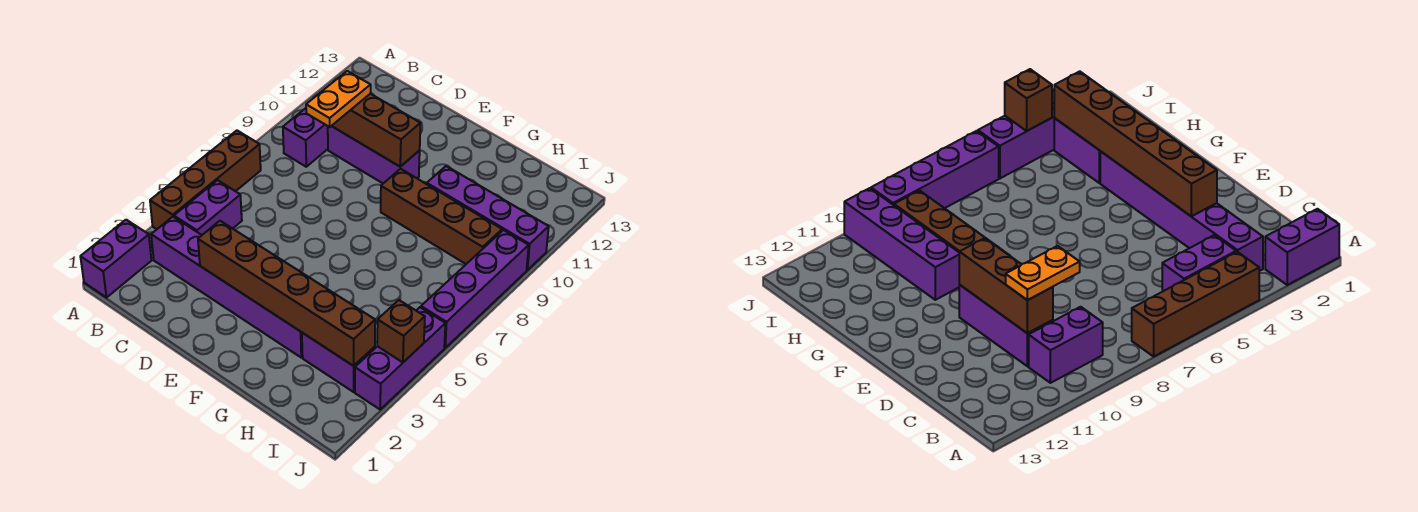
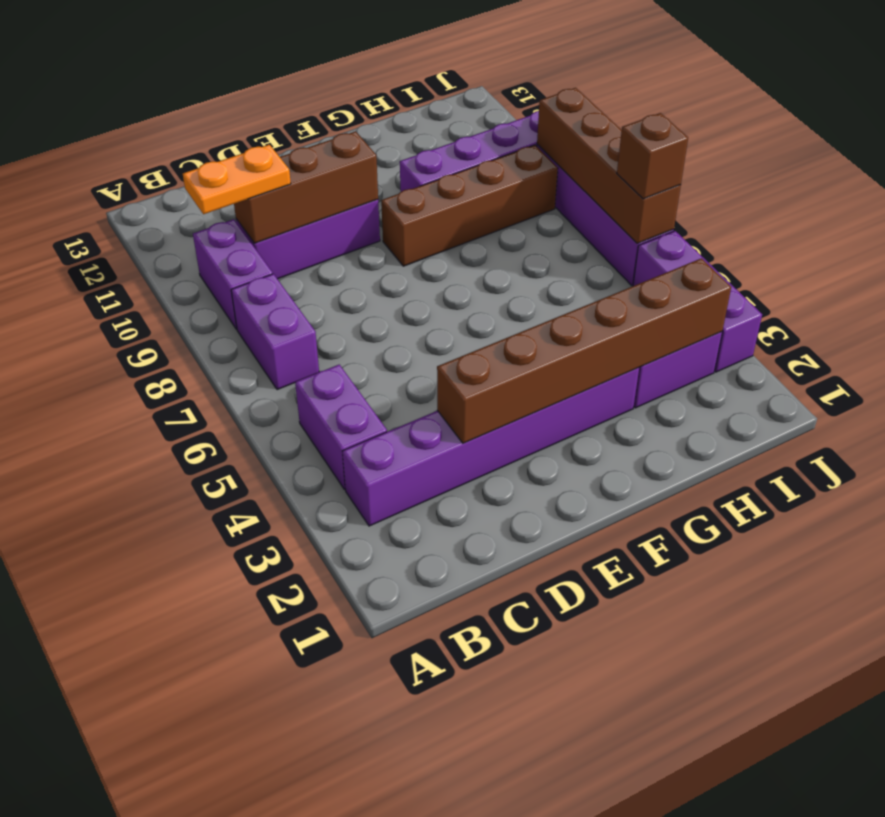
purple brick A1:A2 level 1 -> purple brick B7:B8 level 1
brown brick A4:A7 level 1 -> brown brick J6:J9 level 2
orange plate C9:C10 level 3 -> orange plate B10:C10 level 3
brown brick J4 level 2 -> brown brick J6 level 3

